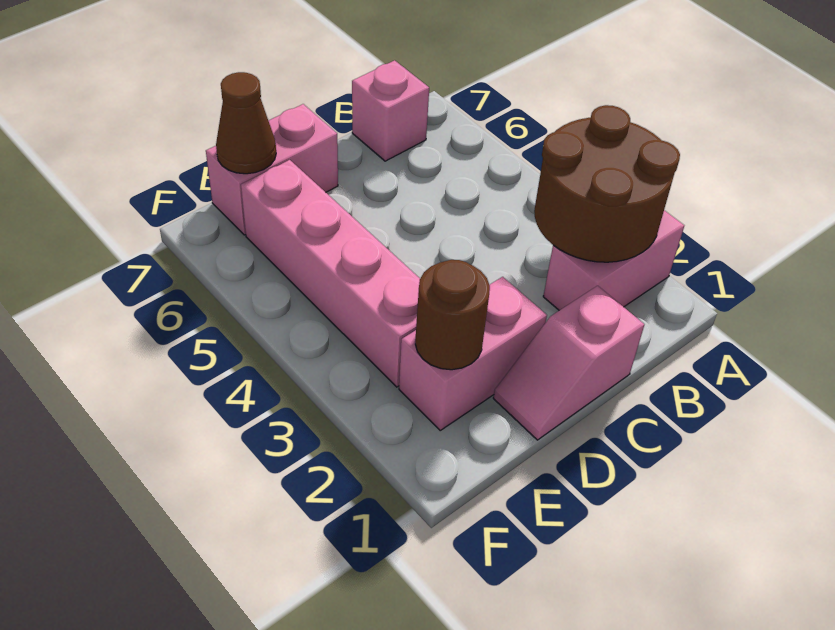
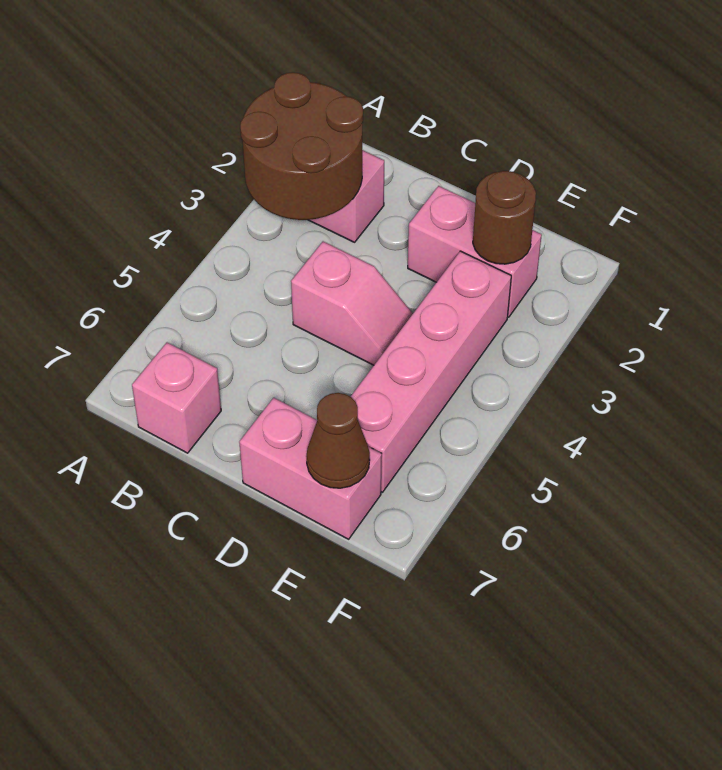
pink slope C1:D1 level 1 top C -> pink slope C4:D4 level 1 top C

